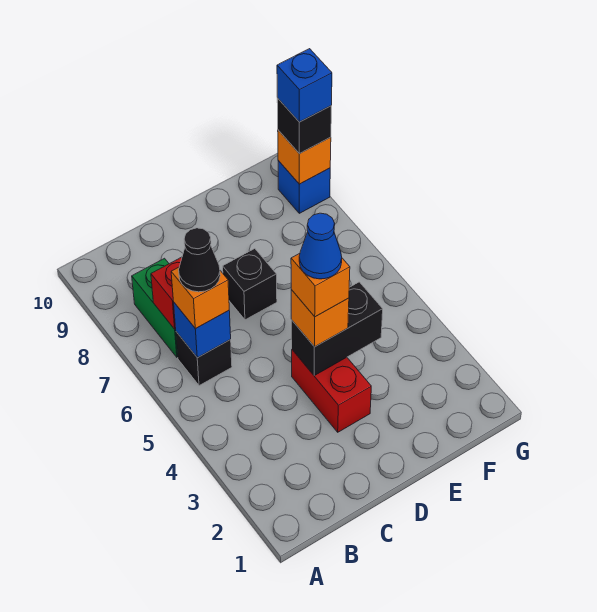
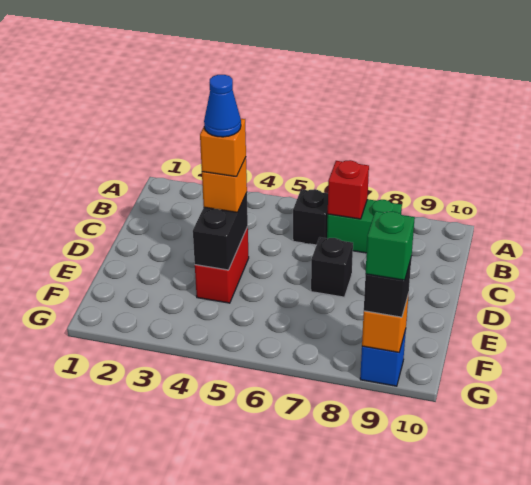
blue brick B6 level 2 -> none
orange brick B6 level 3 -> none
black cone B6 level 4 -> none
red brick D3:D4 level 1 -> red brick D4:E4 level 1
blue brick G9 level 4 -> green brick G9 level 4

